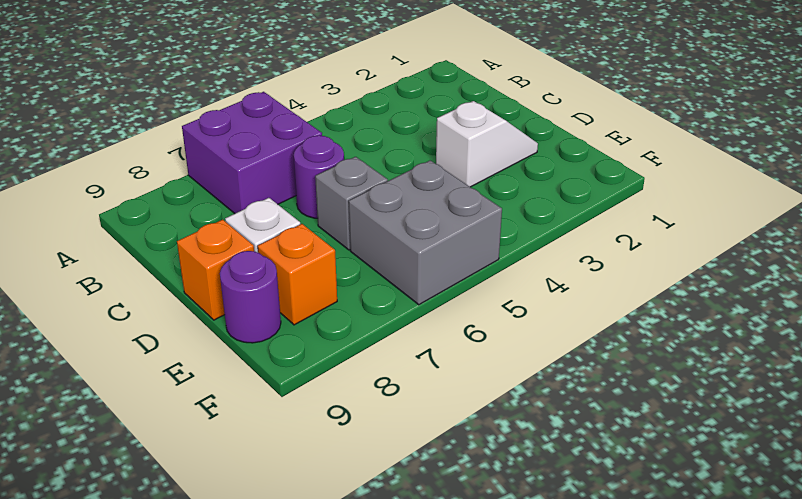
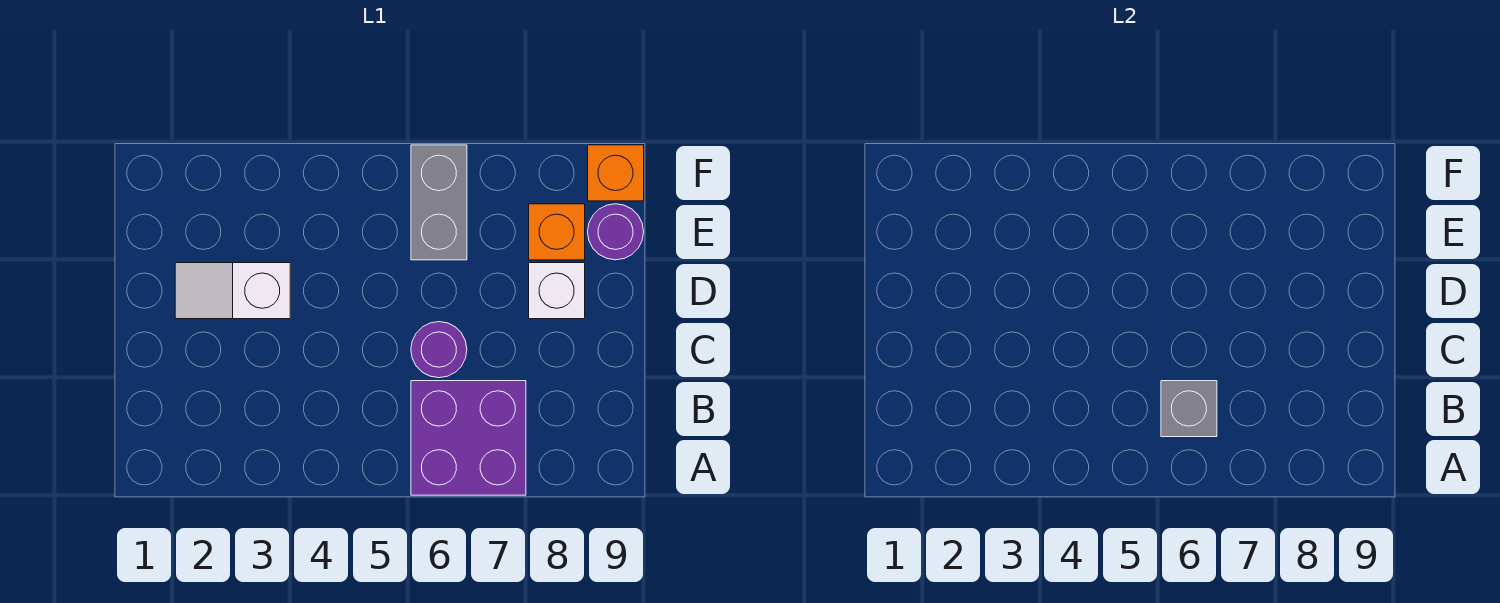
grey brick D6 level 1 -> grey brick B6 level 2
orange brick D9 level 1 -> orange brick F9 level 1
grey brick E5:F6 level 1 -> grey brick E6:F6 level 1

